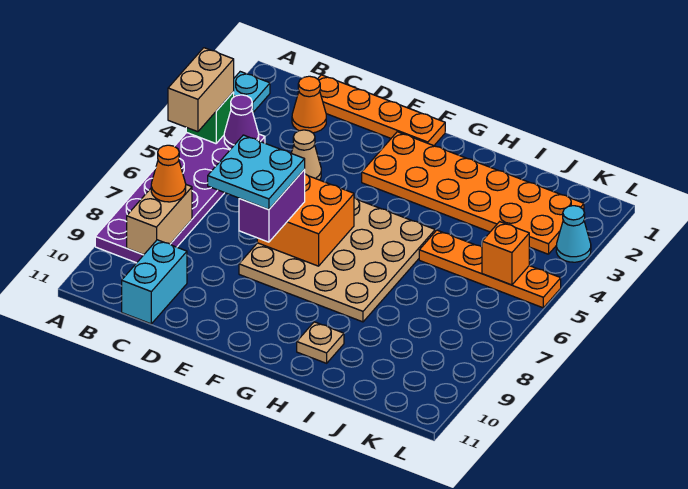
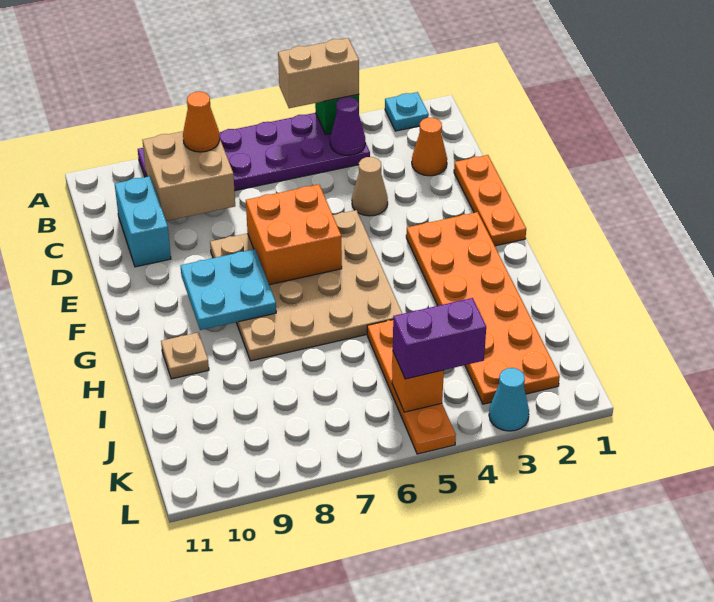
tan brick B8:B9 level 2 -> tan brick B8:C9 level 2
orange plate C1:F1 level 1 -> orange plate D1:F1 level 1
cyan brick C10:C11 level 1 -> cyan brick C10:D10 level 1
cyan plate D7:E8 level 4 -> cyan plate F8:G9 level 2
purple brick E7:E8 level 3 -> purple brick K4:K5 level 3

